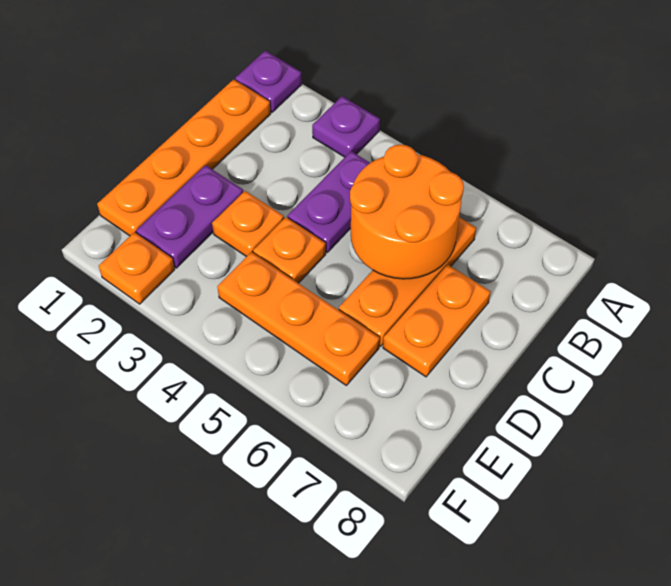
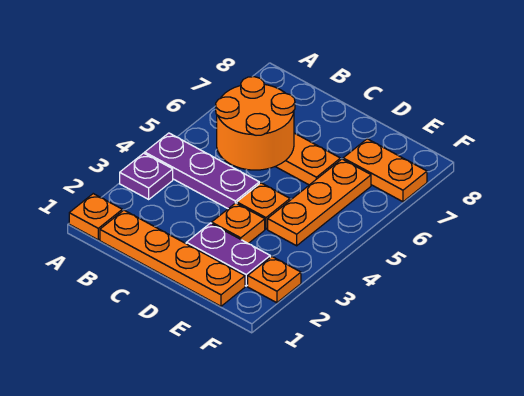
purple plate A1 level 1 -> orange plate A1 level 1
purple plate B4:C4 level 1 -> purple plate A4:C4 level 1
orange plate C7:D7 level 1 -> orange plate E7:F7 level 1

